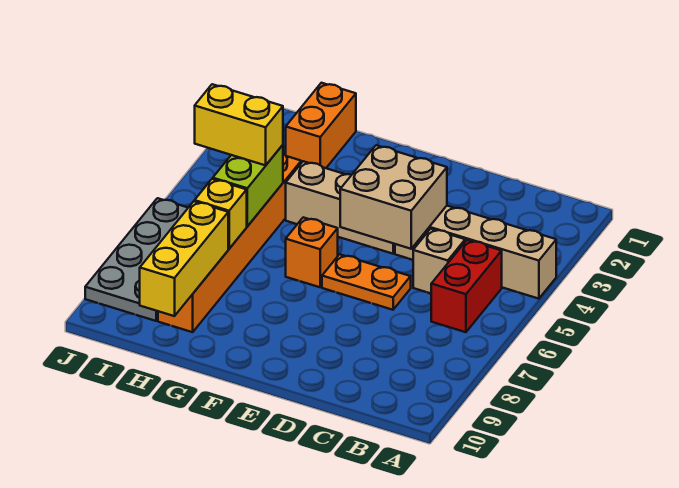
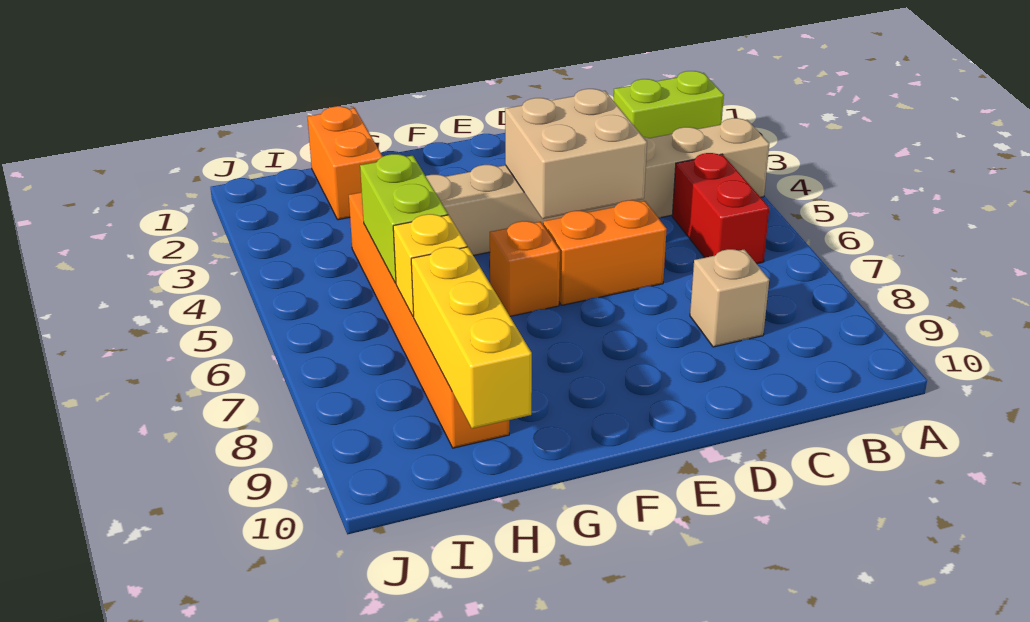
none -> lime brick A2:B2 level 1
tan brick C5 level 1 -> tan brick C8 level 1
orange plate D6:E6 level 1 -> orange brick D6:E6 level 1
yellow brick H5:I5 level 3 -> none
grey plate I6:J9 level 1 -> none

